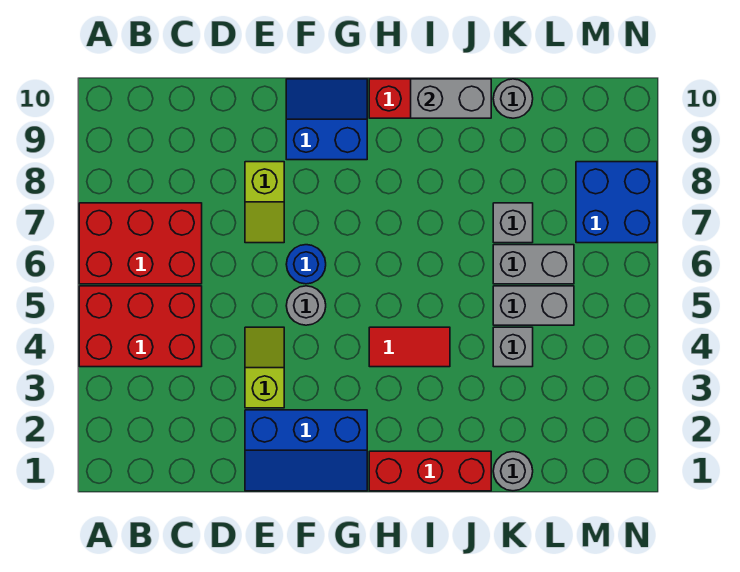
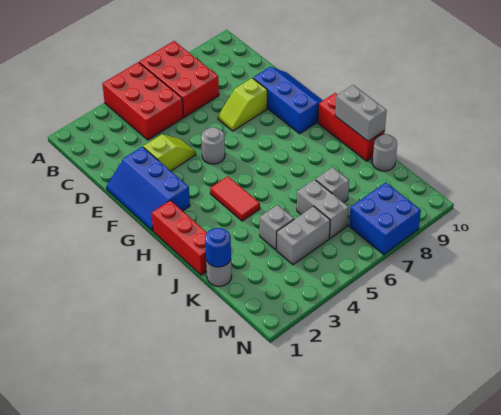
blue round brick F6 level 1 -> blue round brick K1 level 2
blue slope F9:G10 level 1 top 9 -> blue slope E9:G10 level 1 top 9
grey brick K5:L5 level 1 -> grey brick L4:L5 level 1

